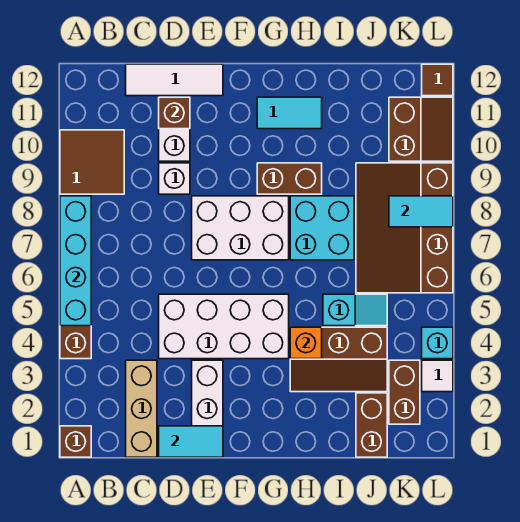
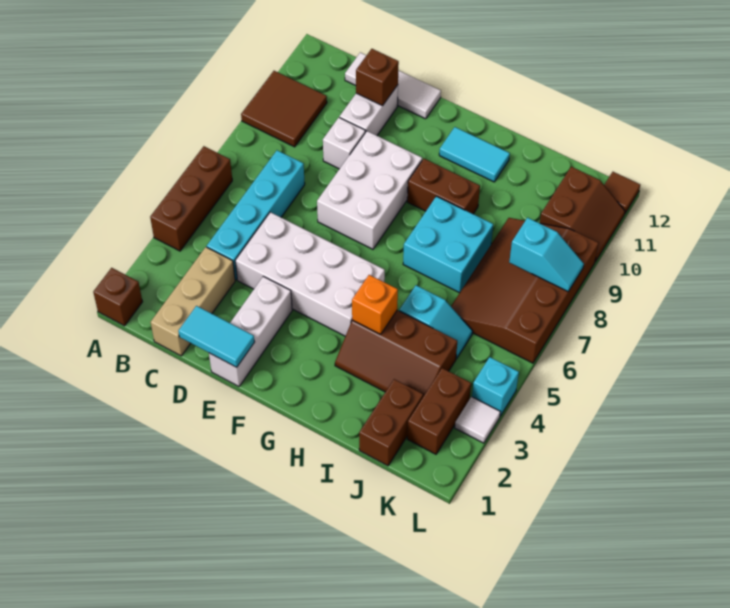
cyan brick A5:A8 level 2 -> cyan brick C4:C7 level 1
white brick E7:G8 level 1 -> white brick E7:F9 level 1
cyan tile K8:L8 level 2 -> cyan slope K8:L8 level 2 top K

